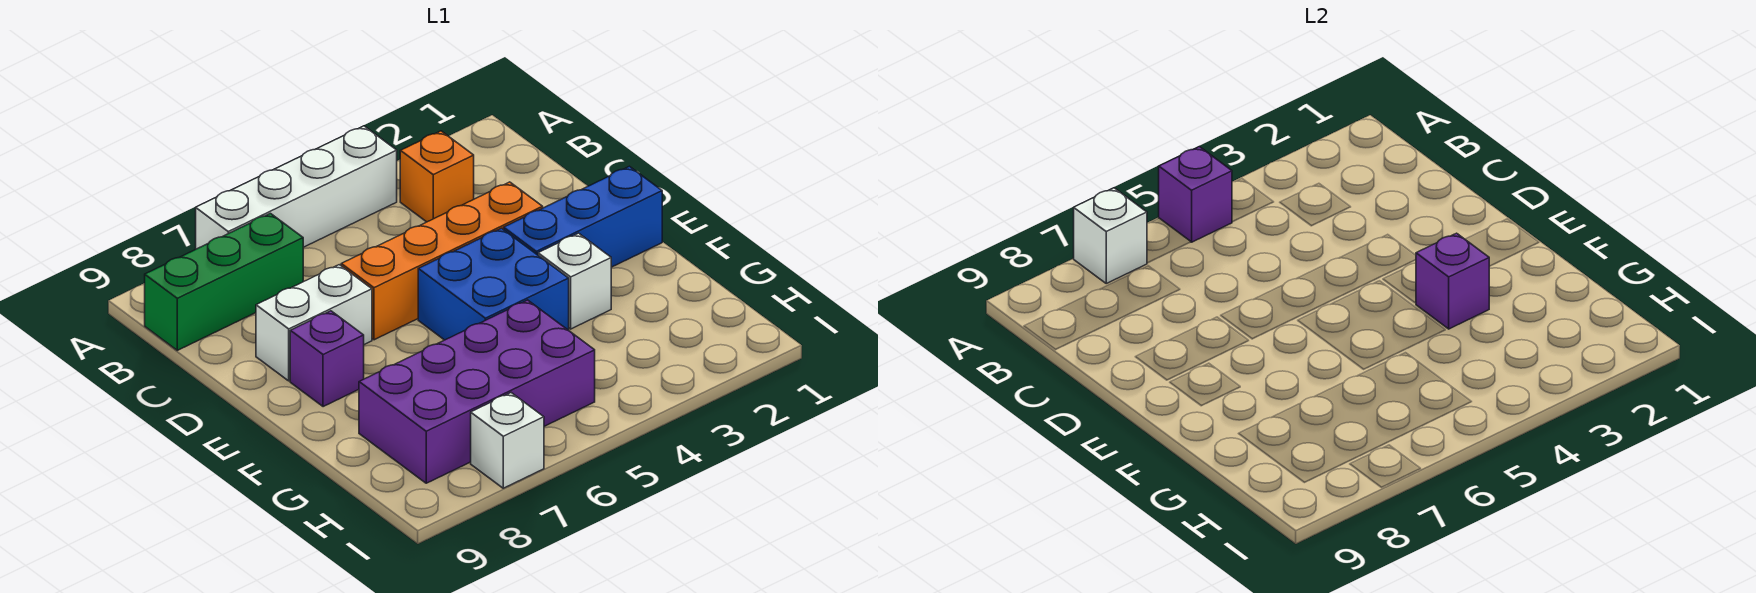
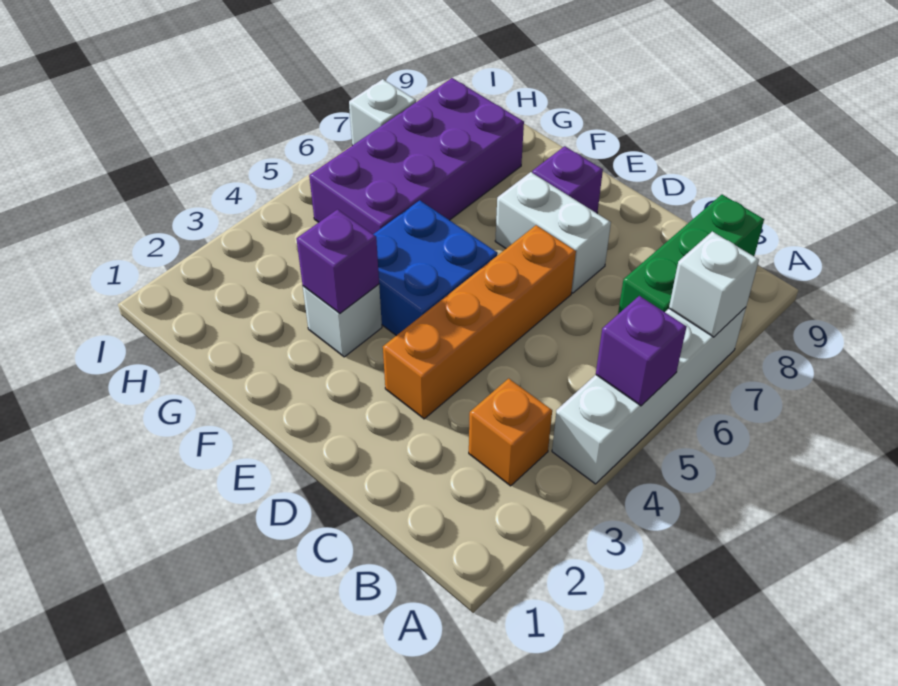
white brick D7:D8 level 1 -> white brick D7:E7 level 1
blue brick E1:E3 level 1 -> none

